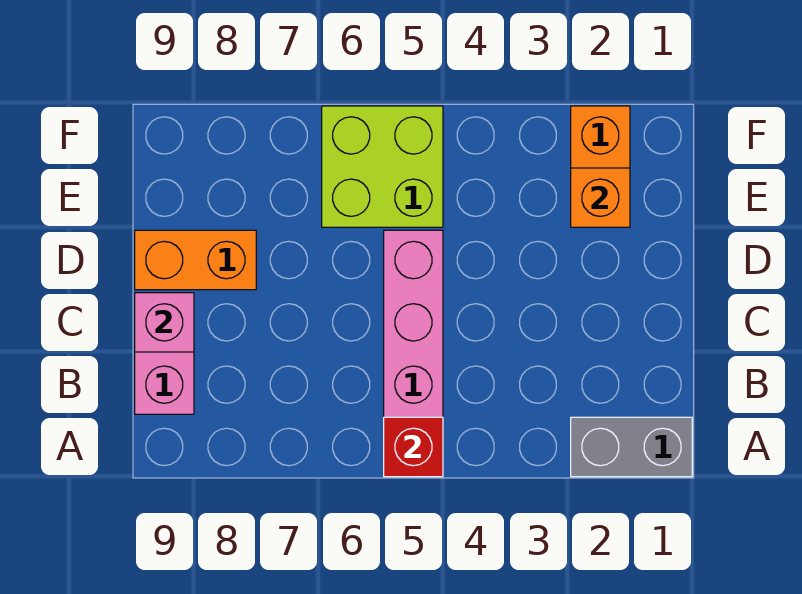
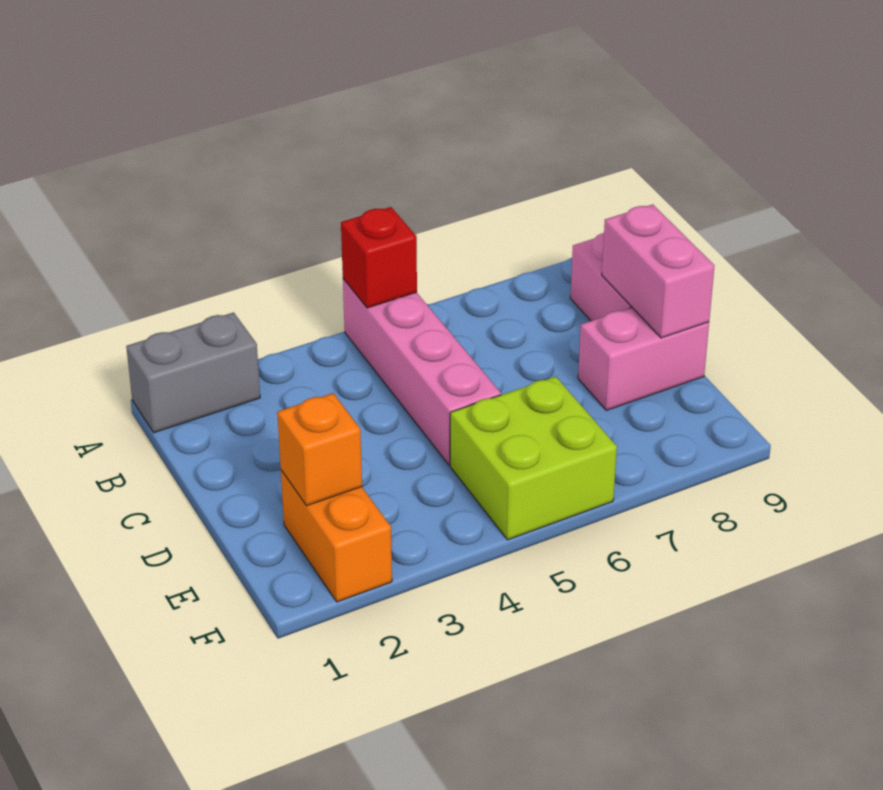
pink brick C9 level 2 -> pink brick C9:D9 level 2
orange brick D8:D9 level 1 -> pink brick D8:D9 level 1

